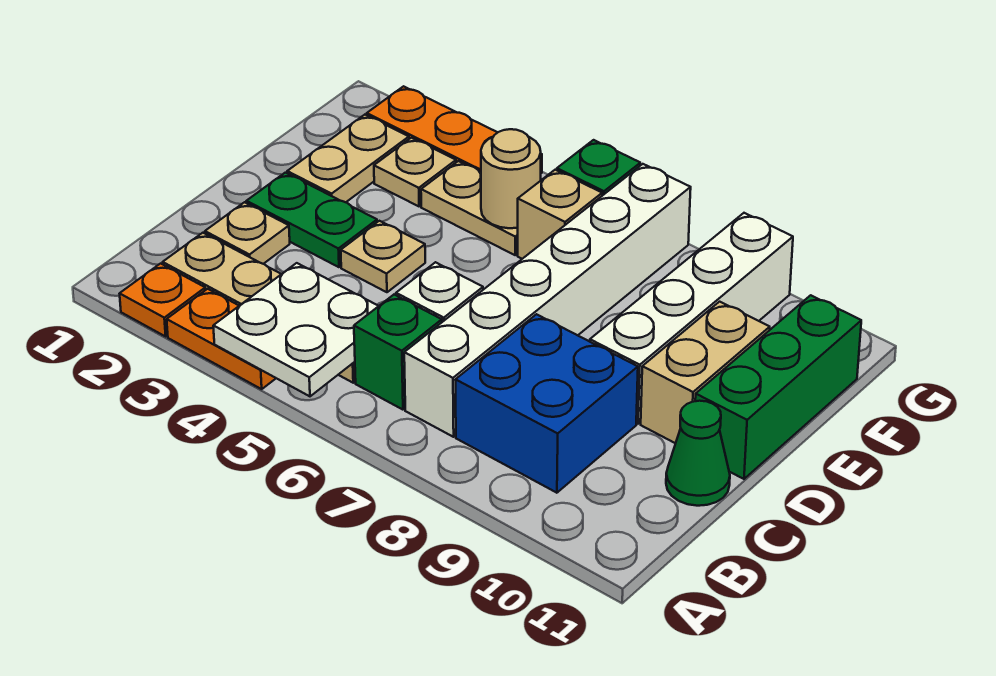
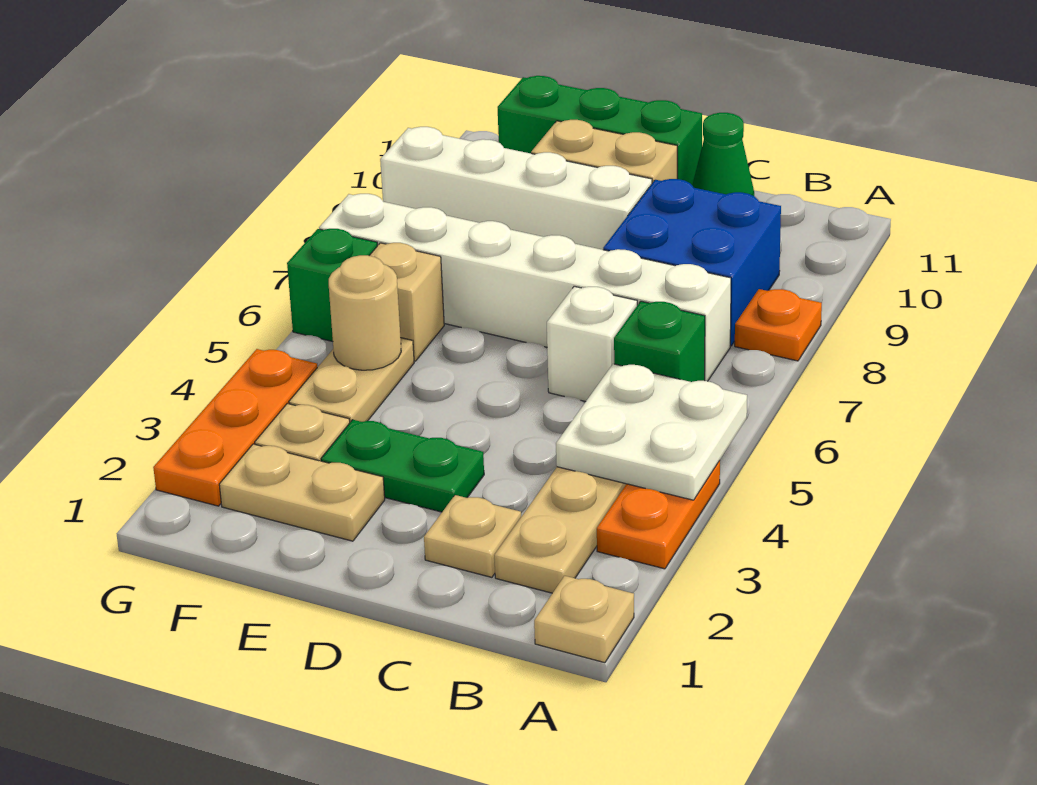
orange plate A2 level 1 -> orange plate A8 level 1
green plate D2:D3 level 1 -> green plate D3:E3 level 1
tan plate D4 level 1 -> tan plate A1 level 1

